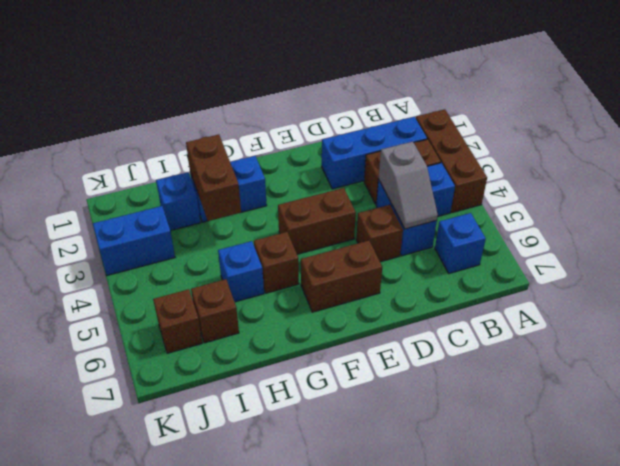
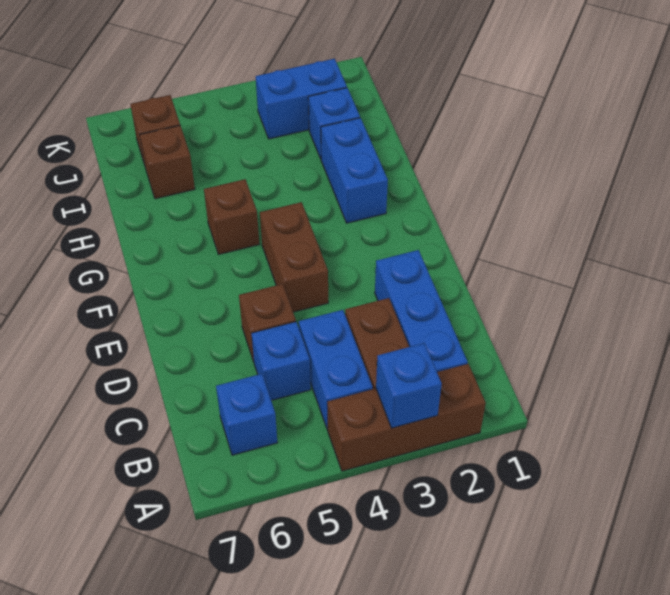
grey slope C4:C5 level 2 top 4 -> none
brown brick E6:F6 level 1 -> none
brown brick H2:H3 level 2 -> none
blue brick H5 level 1 -> blue brick A3 level 2
blue brick J3:K3 level 1 -> blue brick J2:J3 level 1

